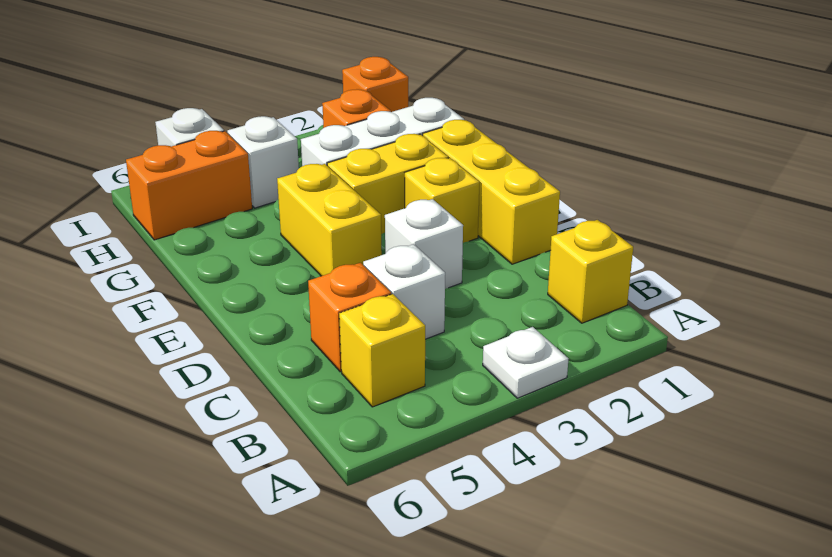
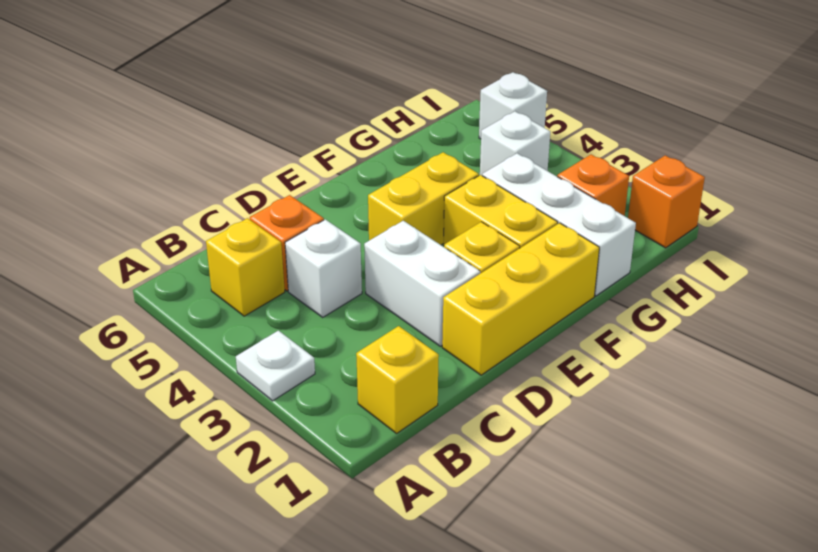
white brick D3 level 1 -> white brick D2:D3 level 1
orange brick H5:H6 level 1 -> none

